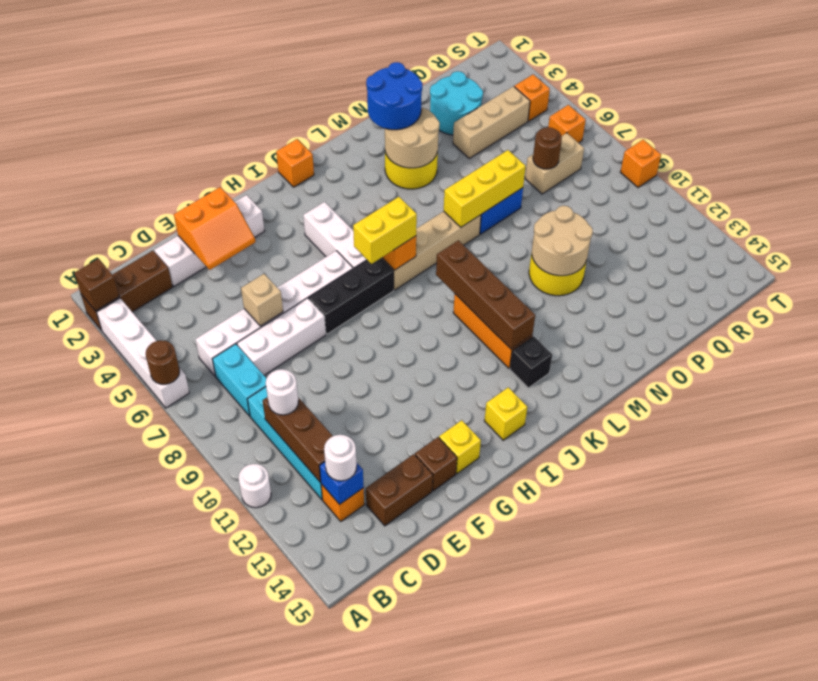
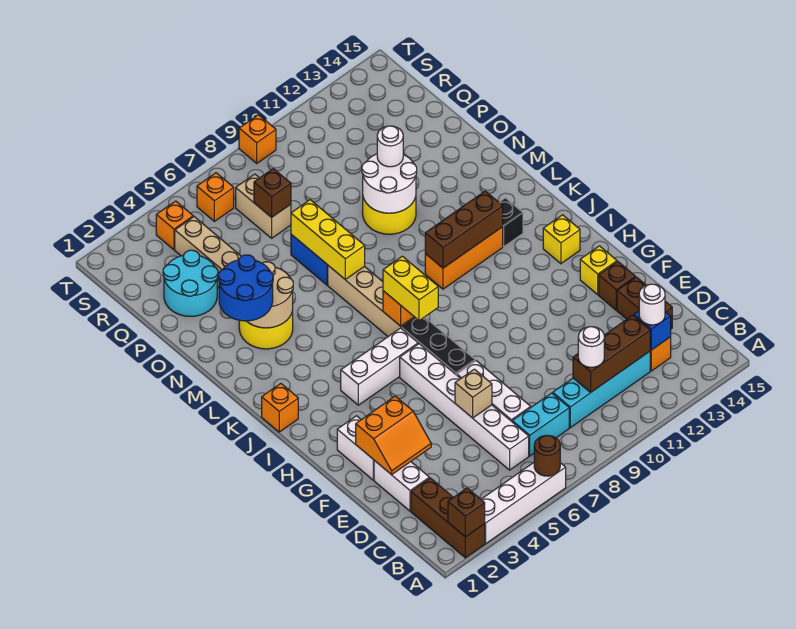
white round brick A11 level 1 -> white round brick O11 level 3
orange slope E2:F3 level 2 top 2 -> orange slope E2:F3 level 2 top F
brown brick K9:K12 level 2 -> brown brick K10:K12 level 2
tan round brick N10:O11 level 2 -> white round brick N10:O11 level 2
brown round brick Q7 level 2 -> brown brick Q7 level 2

